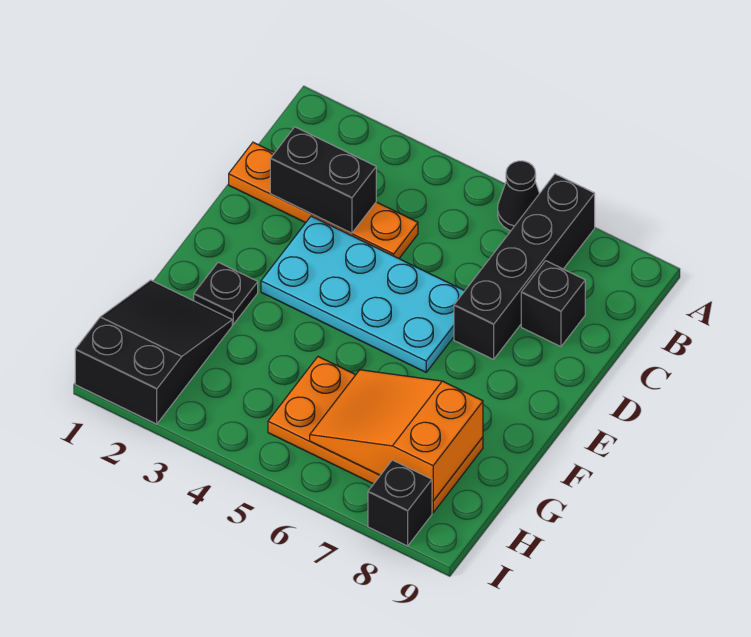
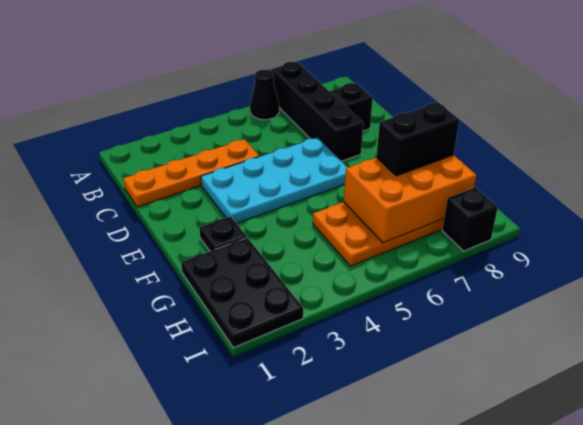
black brick C2:C3 level 2 -> black brick G7:G8 level 3
black slope G1:I2 level 1 top I -> black plate G1:I2 level 1
orange slope G6:H8 level 2 top 8 -> orange brick G6:H8 level 2

